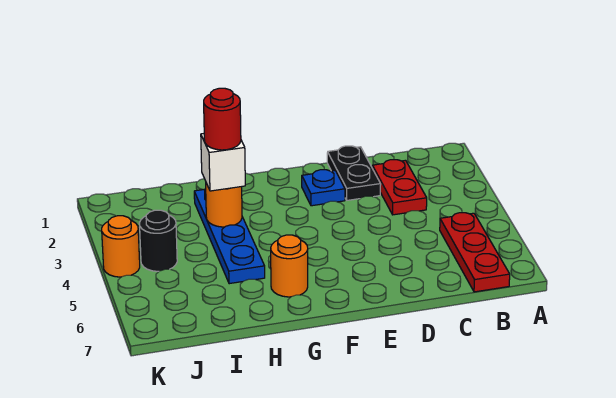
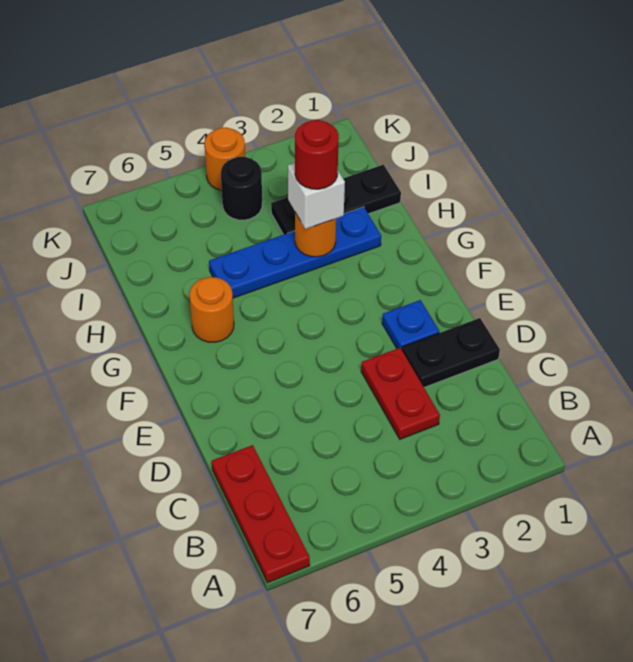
red plate B5:B7 level 1 -> red plate A7:C7 level 1
red plate C2:C3 level 1 -> red plate C3:D3 level 1
none -> black plate I1:I3 level 1

